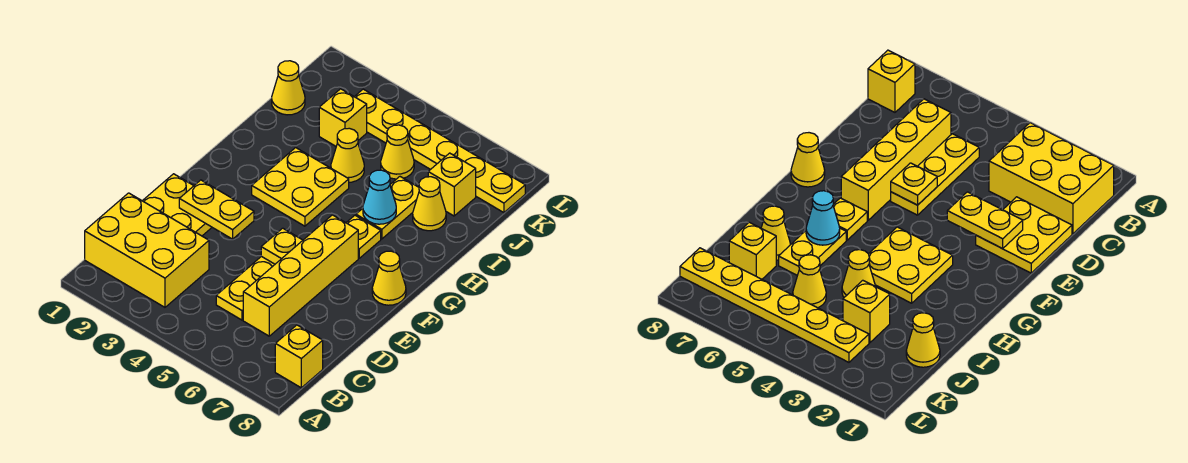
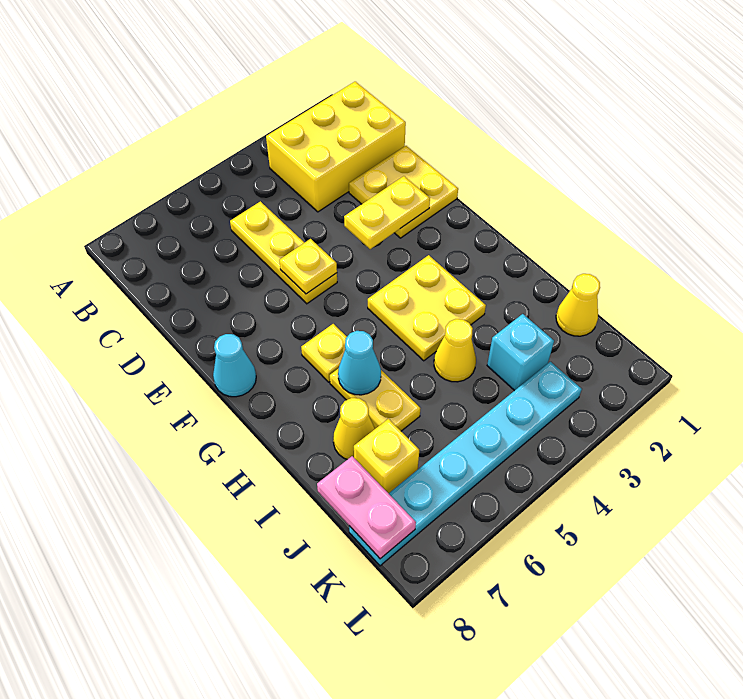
yellow brick B8 level 1 -> none
yellow brick C6:F6 level 1 -> none
yellow cone F8 level 1 -> cyan cone F8 level 1
yellow brick J3 level 1 -> cyan brick J3 level 1
yellow cone J5 level 1 -> none
none -> pink plate J8:K8 level 2
yellow plate K3:K8 level 1 -> cyan plate K3:K8 level 1

